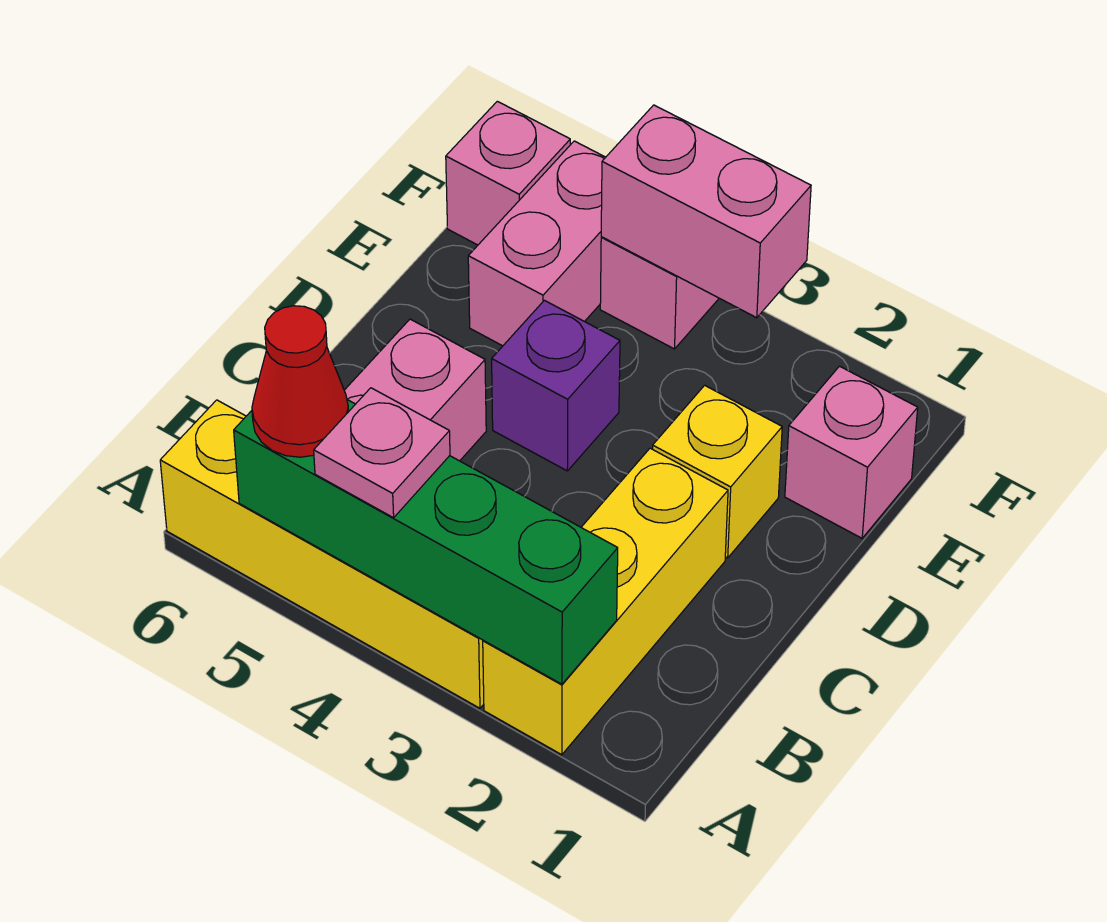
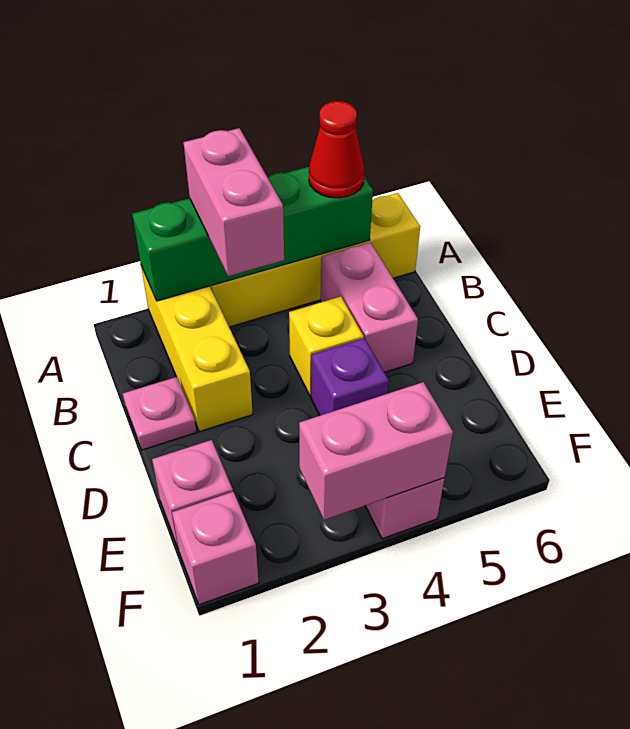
pink plate A4 level 3 -> pink plate C1 level 1
yellow brick D2 level 1 -> yellow brick C4 level 1
pink brick E5:F5 level 1 -> pink brick A3:B3 level 3
pink brick F6 level 1 -> pink brick F1 level 1

